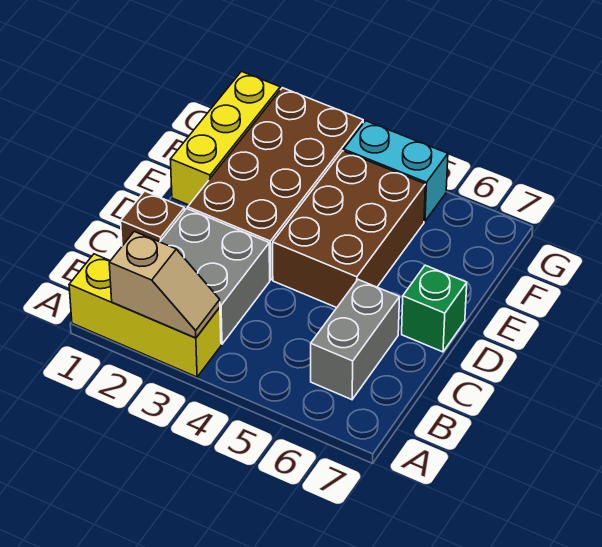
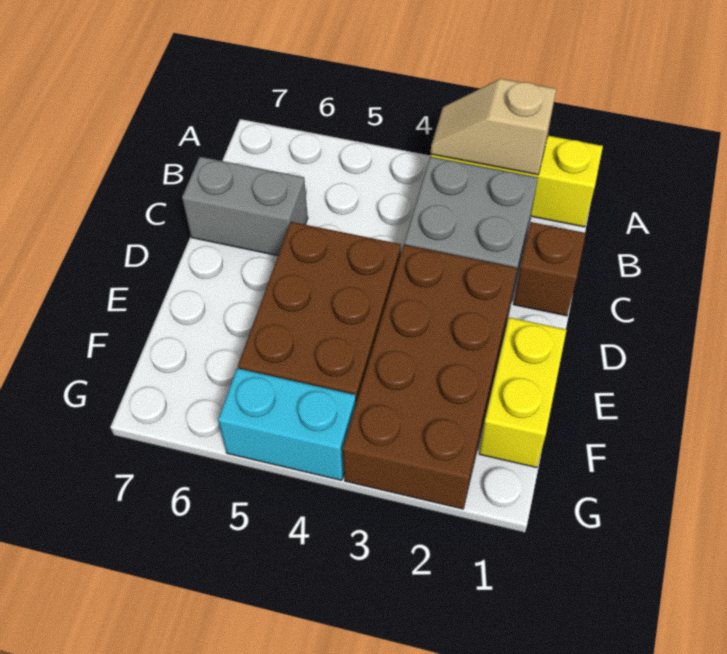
grey brick B6:C6 level 1 -> grey brick C6:C7 level 1
green brick D7 level 1 -> none
yellow brick E1:G1 level 1 -> yellow brick E1:F1 level 1

